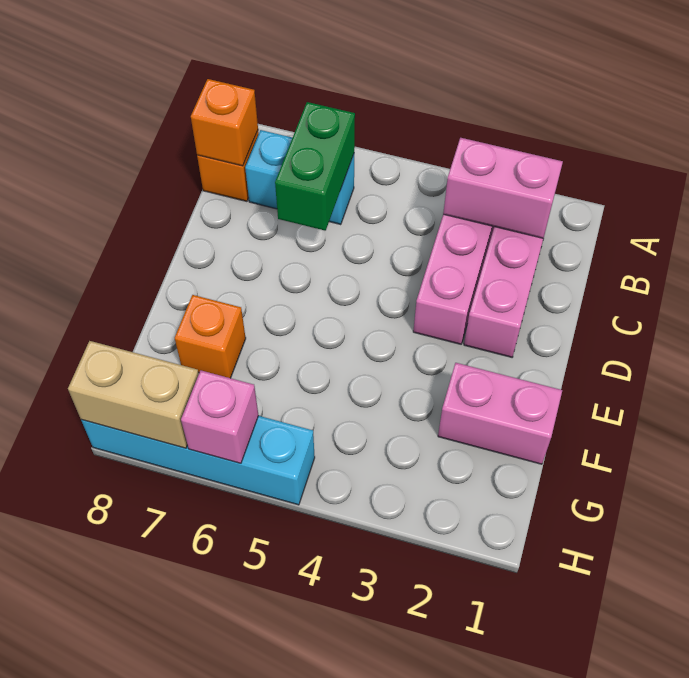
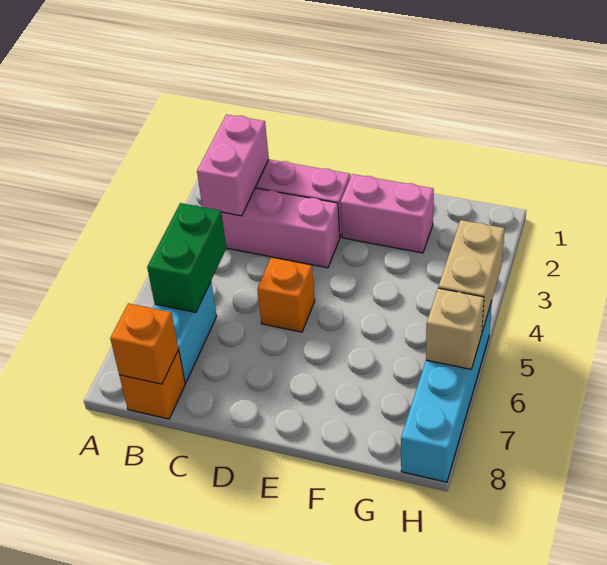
green brick B6:C6 level 2 -> green brick B5:B6 level 2
pink brick F1:F2 level 1 -> pink brick E2:F2 level 1
orange brick F7 level 1 -> orange brick D5 level 1
pink brick H6 level 2 -> tan brick H6 level 2
tan brick H7:H8 level 2 -> tan brick H4:H5 level 2

